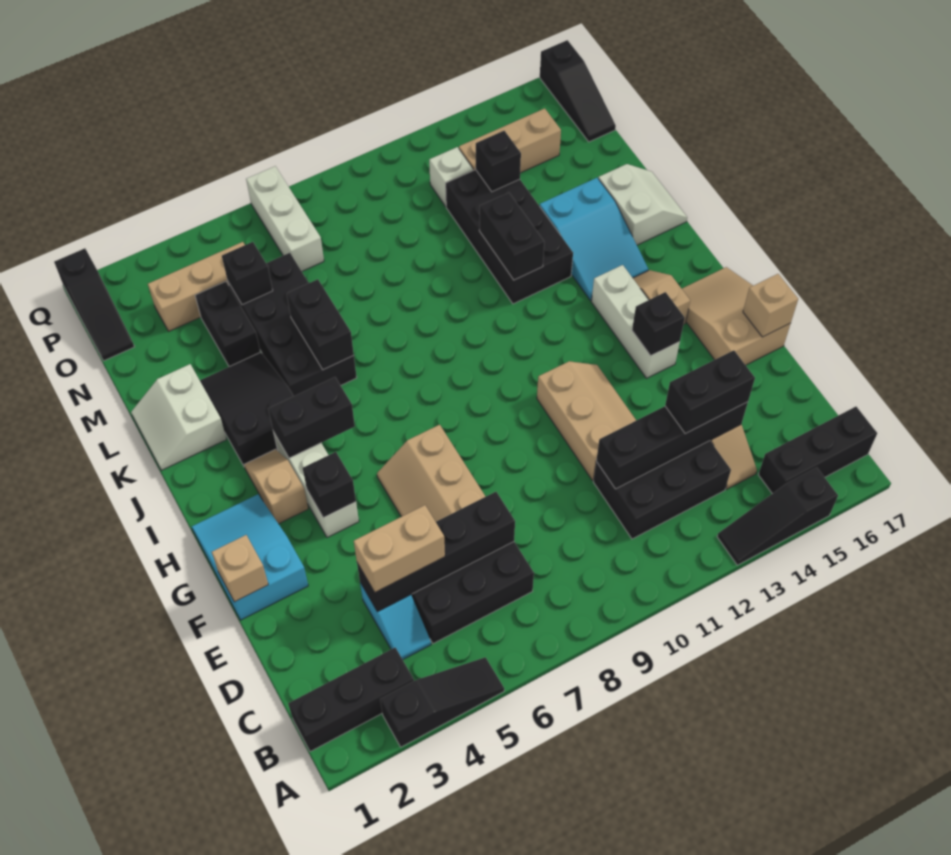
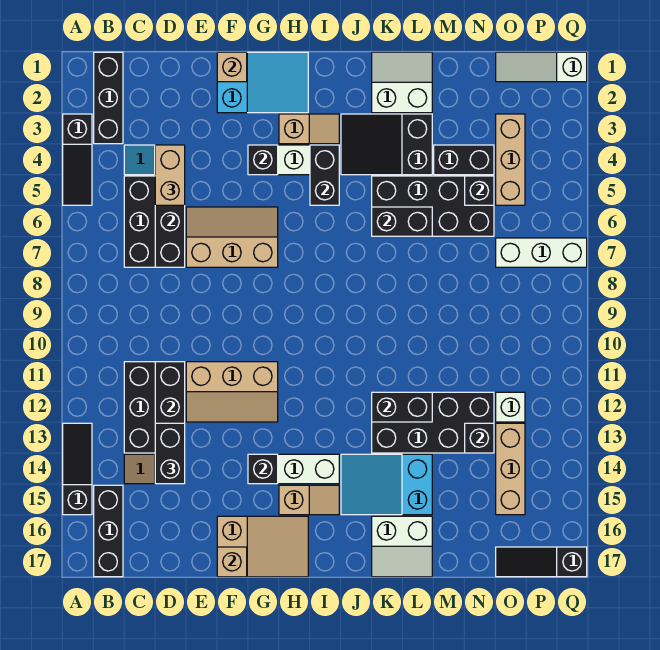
black slope J3:L4 level 1 top J -> black slope J3:L4 level 1 top L
black slope O1:Q1 level 1 top Q -> white slope O1:Q1 level 1 top Q

